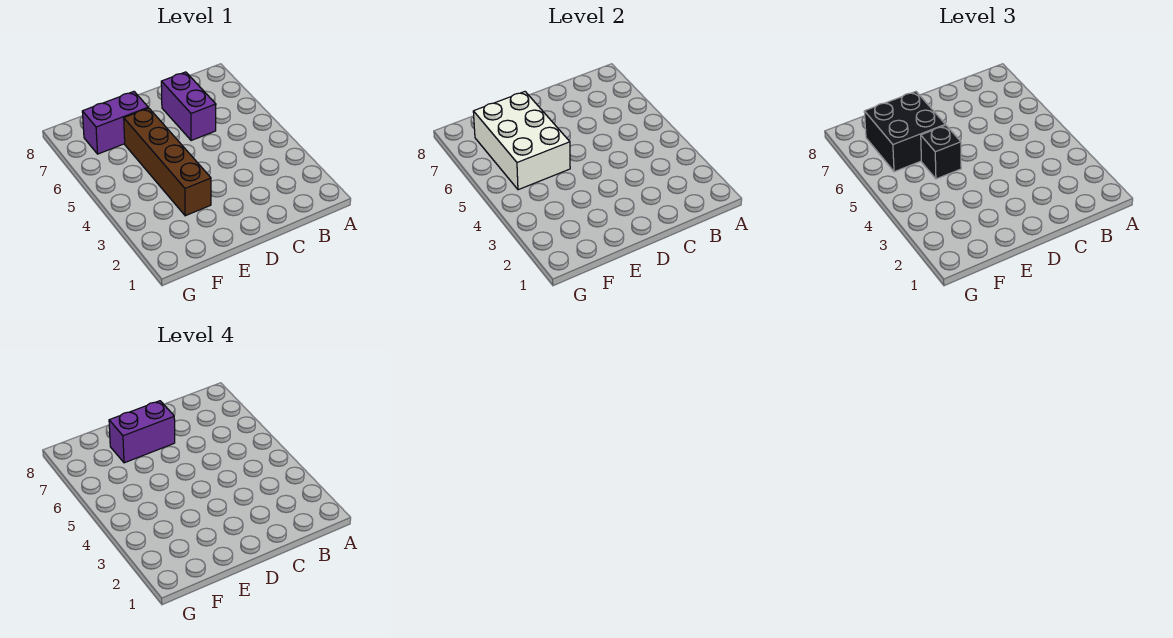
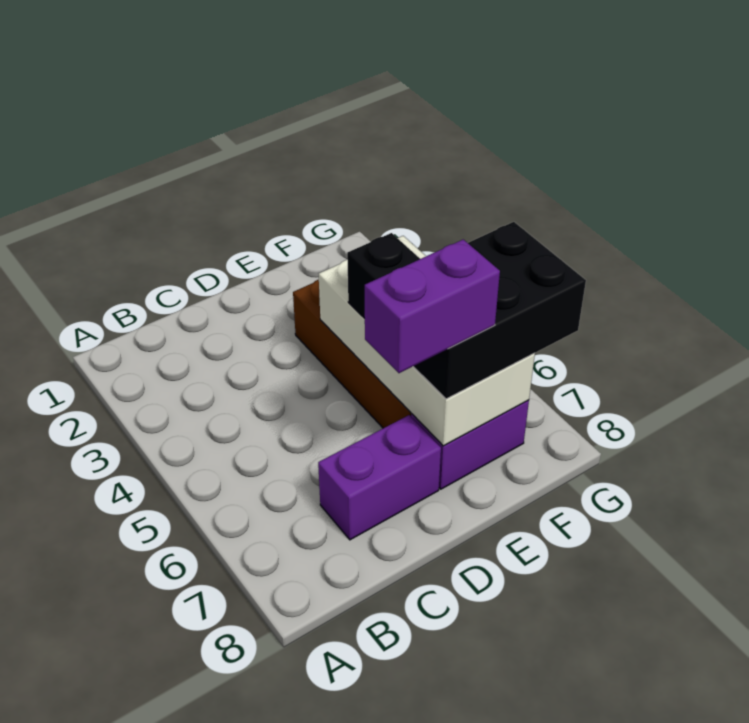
purple brick C6:C7 level 1 -> purple brick C7:D7 level 1
white brick E5:F7 level 2 -> white brick E4:F7 level 2
black brick E6:F7 level 3 -> black brick E6:G7 level 3

